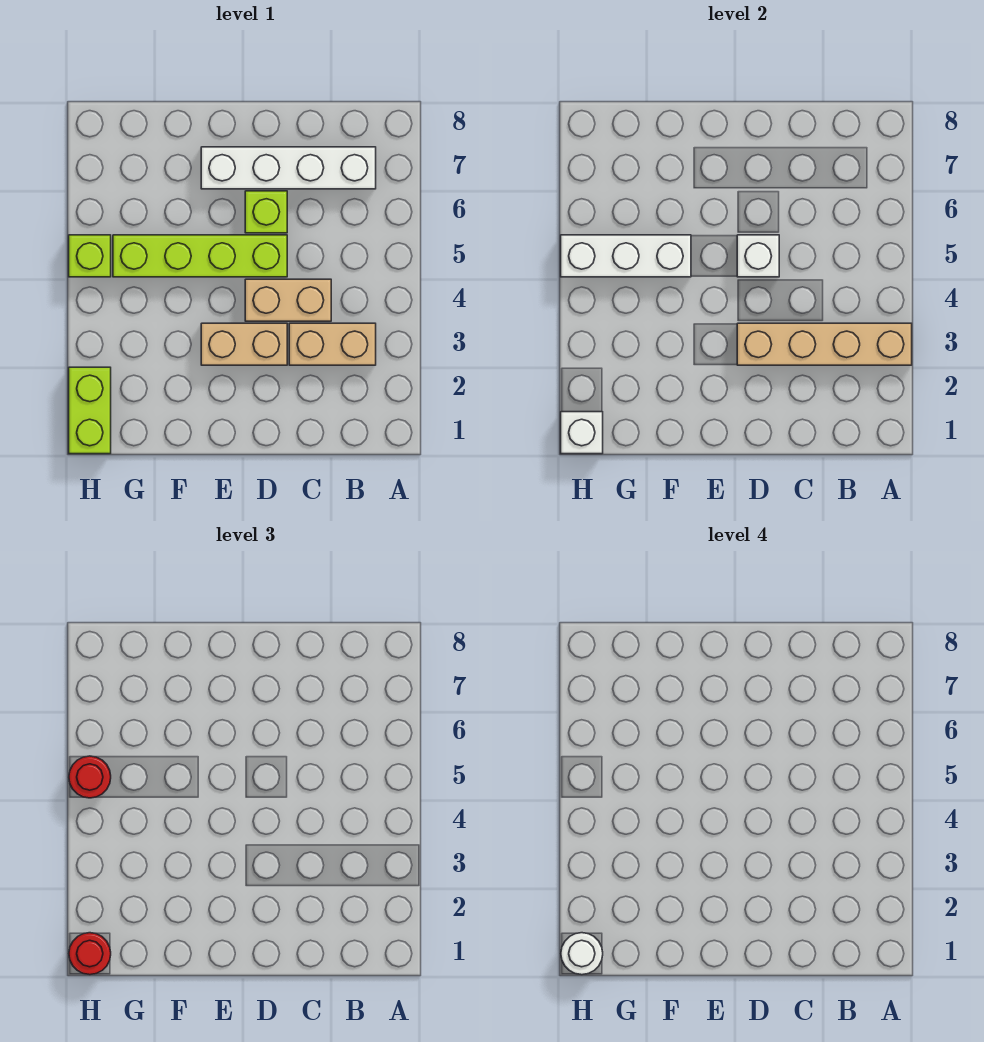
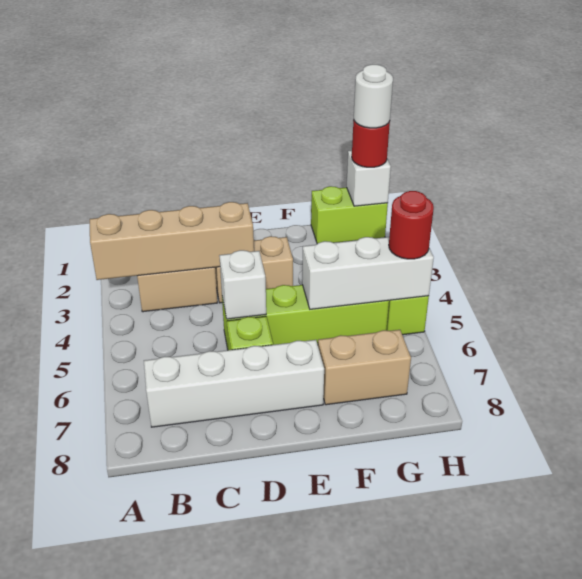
tan brick C4:D4 level 1 -> tan brick F7:G7 level 1
lime brick H1:H2 level 1 -> lime brick G1:H1 level 1

